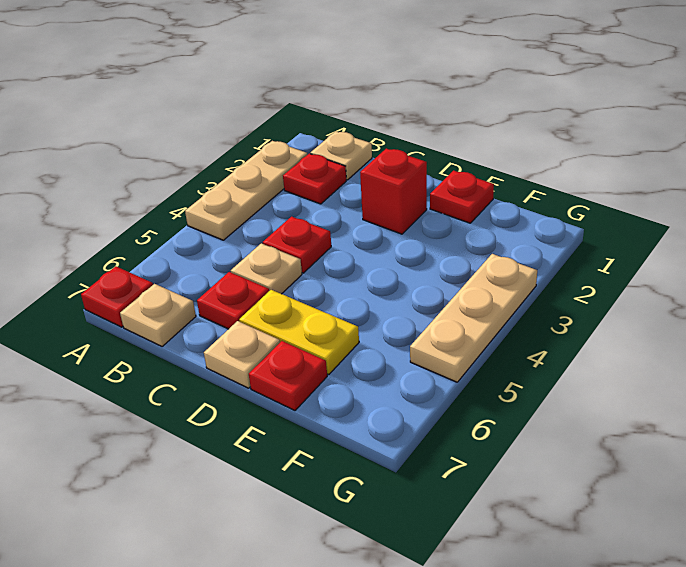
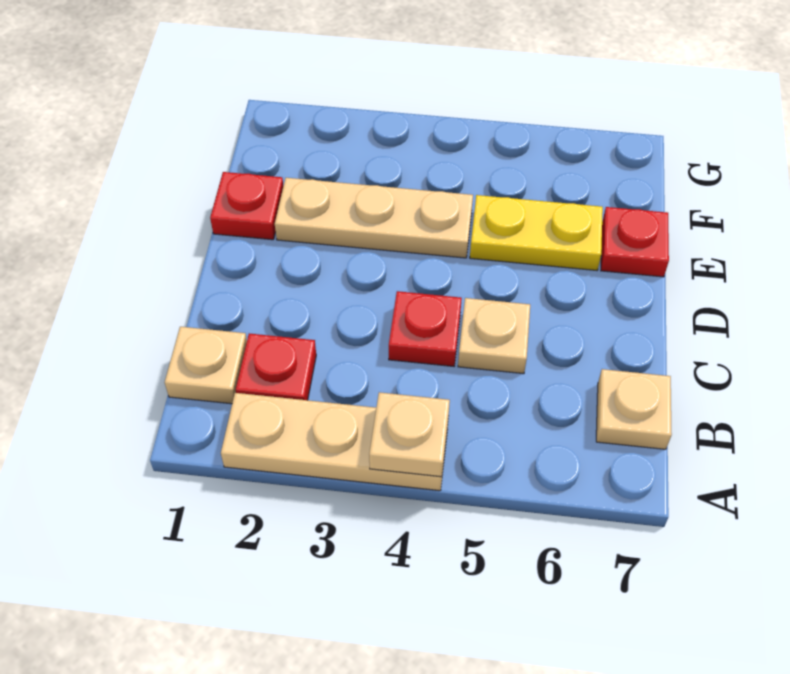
red plate A7 level 1 -> none
red plate C6 level 1 -> none
red brick D2 level 1 -> none
yellow plate D6:E6 level 1 -> yellow plate E5:E6 level 1
tan plate D7 level 1 -> tan plate A4 level 2
tan plate G3:G5 level 1 -> tan plate E2:E4 level 1

